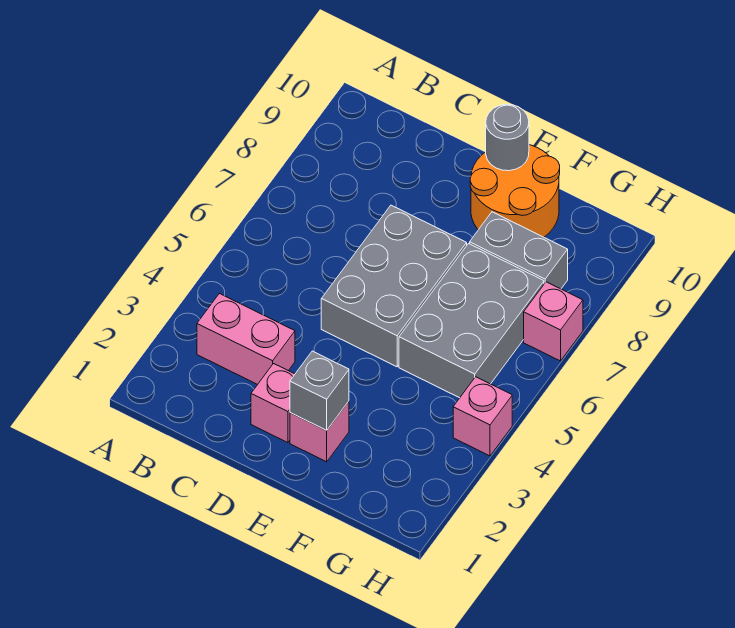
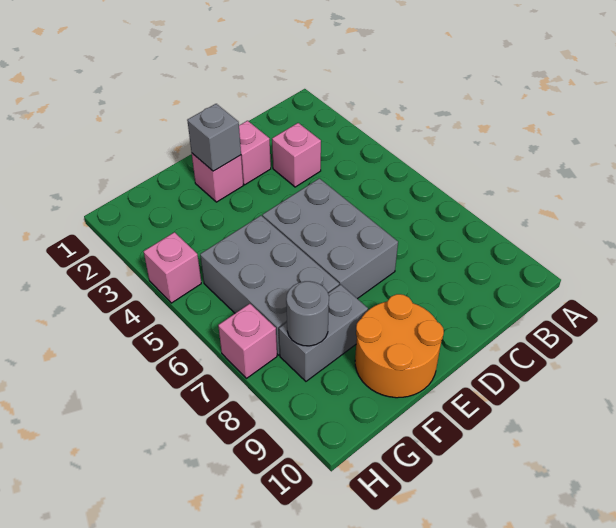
pink brick B3:C3 level 1 -> pink brick C3 level 1
grey round brick E10 level 2 -> grey round brick G8 level 2

